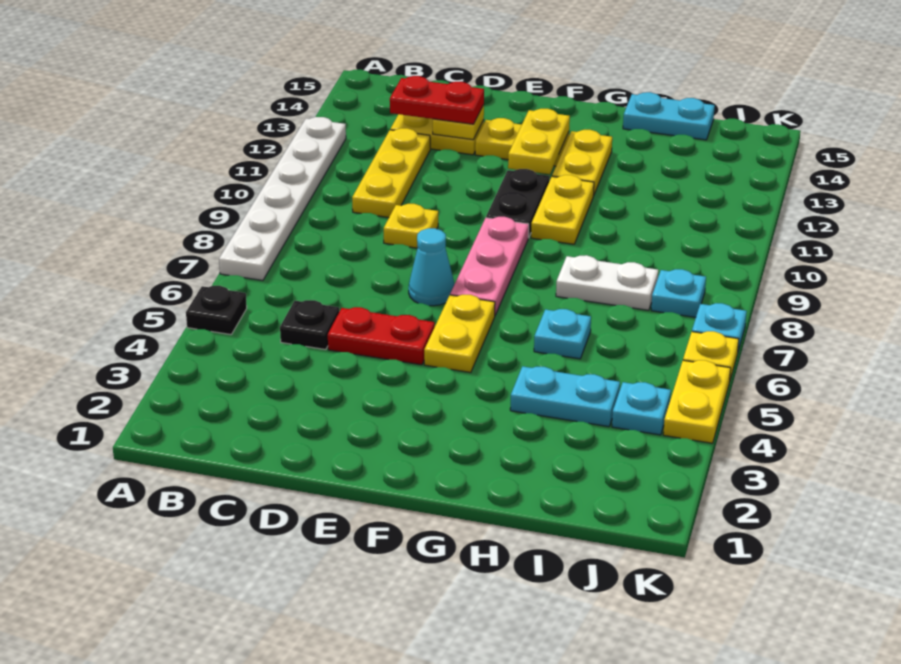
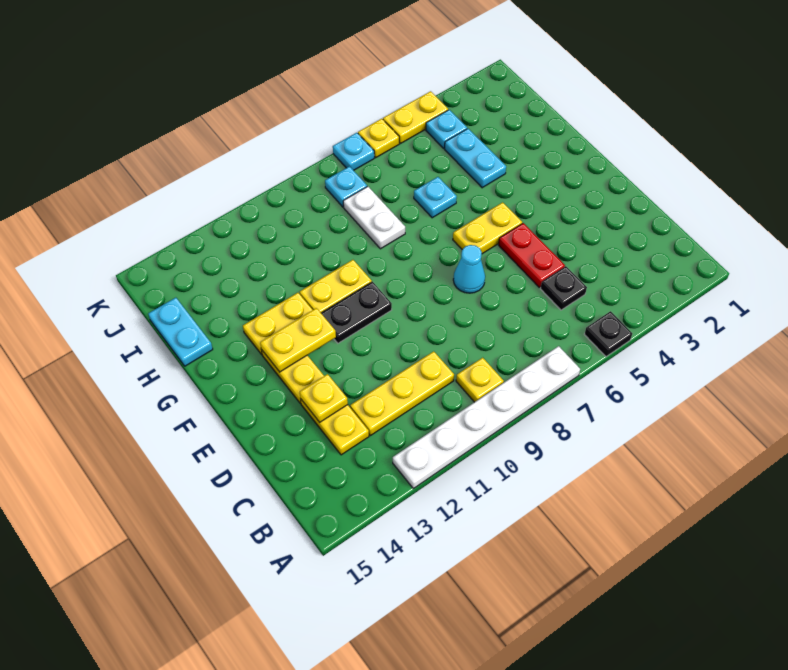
red plate C13:D13 level 3 -> none
yellow plate D9 level 1 -> yellow plate B9 level 1
pink plate F7:F9 level 1 -> none

